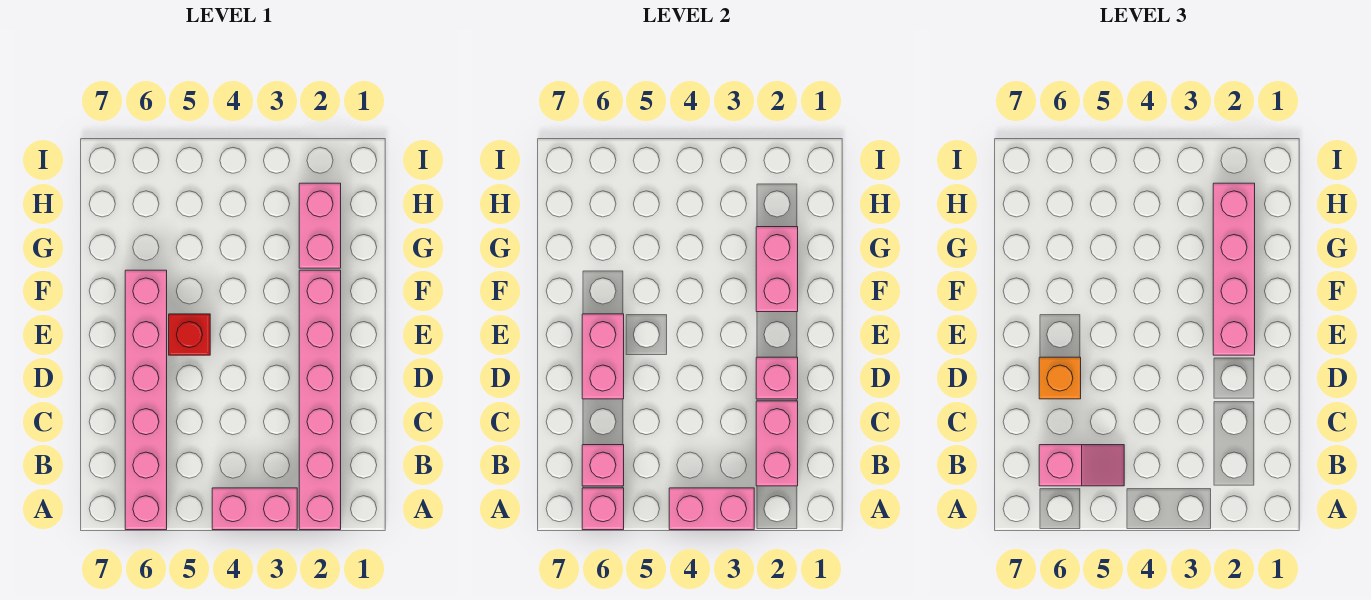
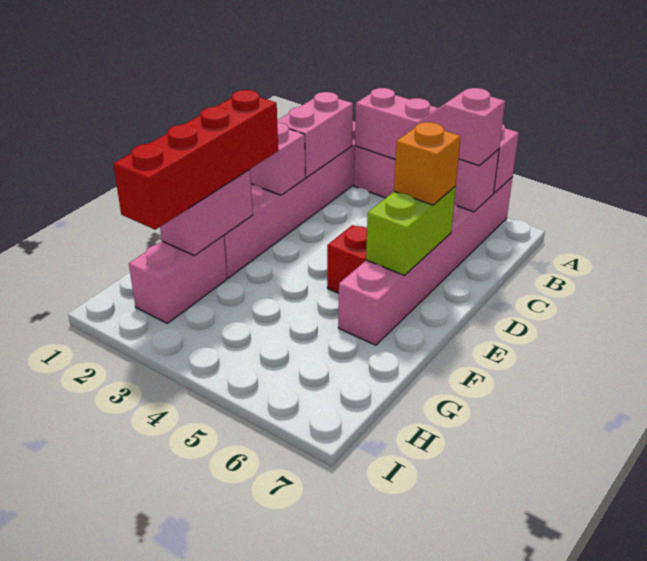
pink brick D6:E6 level 2 -> lime brick D6:E6 level 2
pink brick E2:H2 level 3 -> red brick E2:H2 level 3

